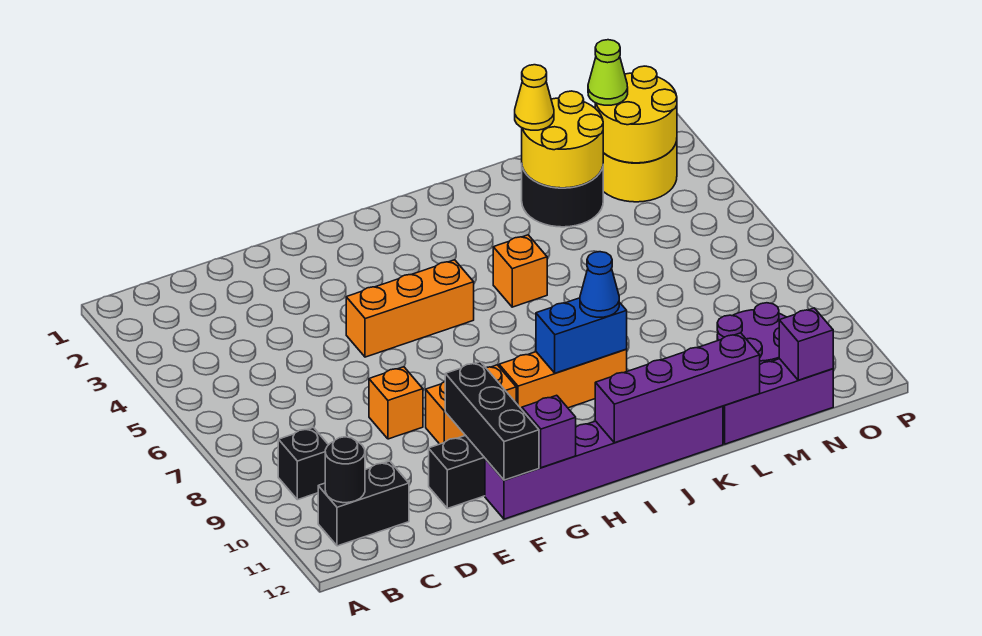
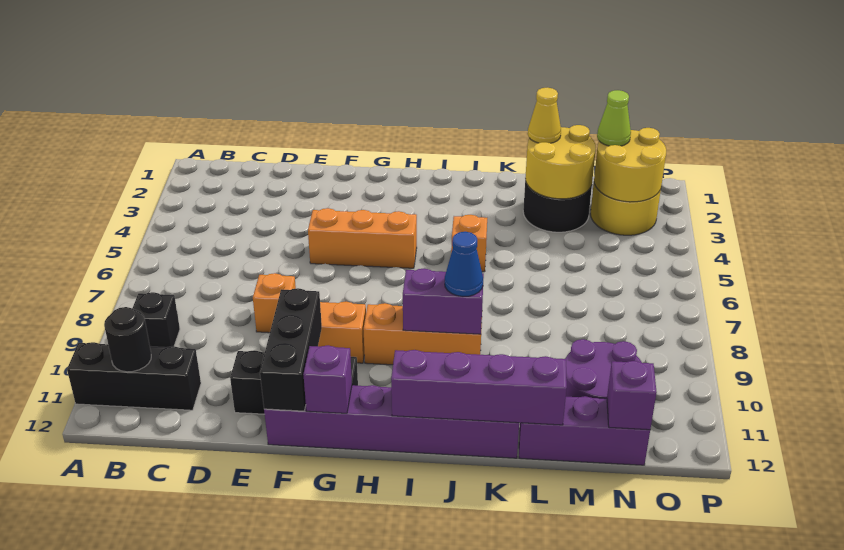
black brick B11:C11 level 1 -> black brick A11:C11 level 1
blue brick I9:J9 level 2 -> purple brick I9:J9 level 2

